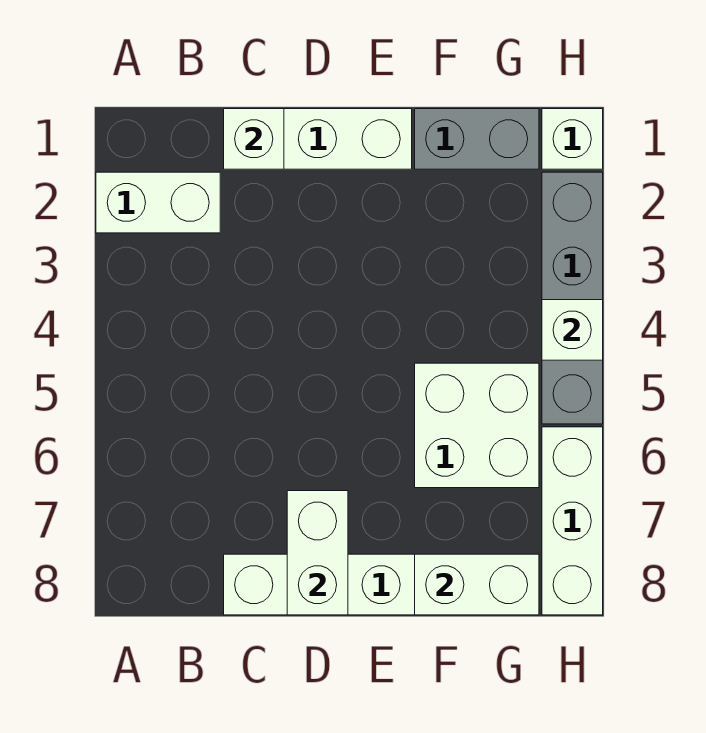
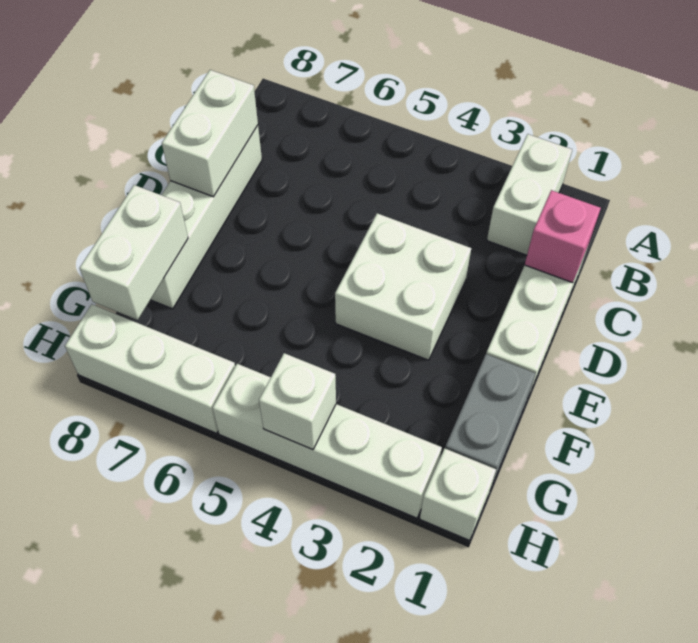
white brick C1 level 2 -> pink brick C1 level 2
white brick D7:D8 level 2 -> white brick C8:D8 level 2
white brick F5:G6 level 1 -> white brick D3:E4 level 1
grey brick H2:H5 level 1 -> white brick H2:H5 level 1

